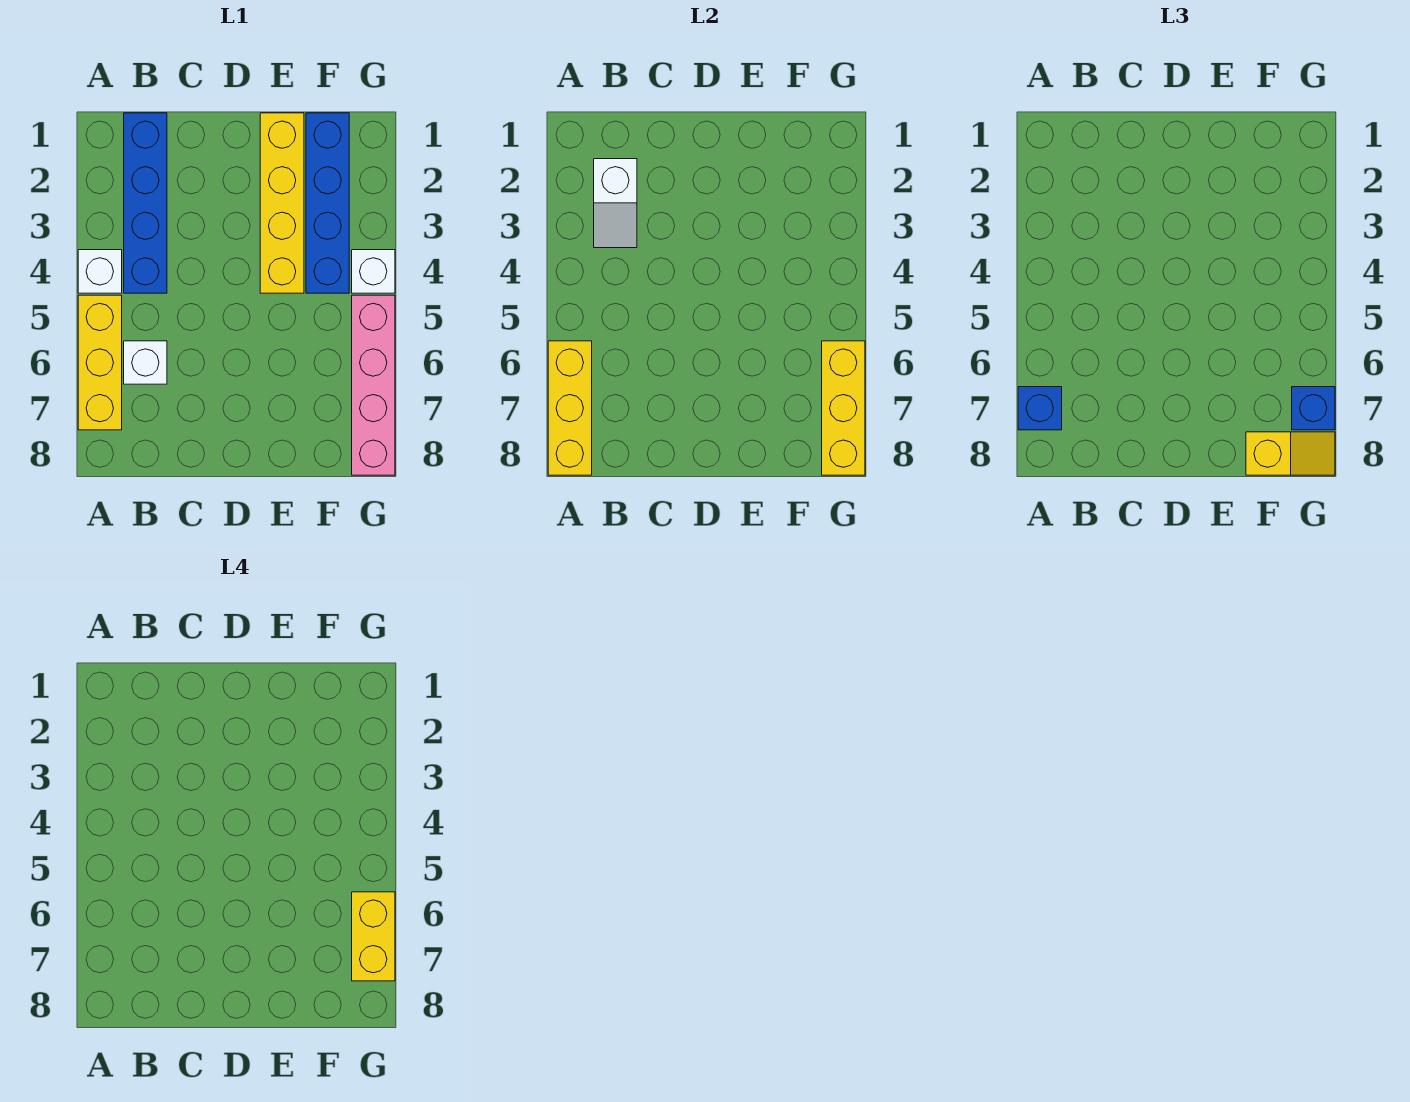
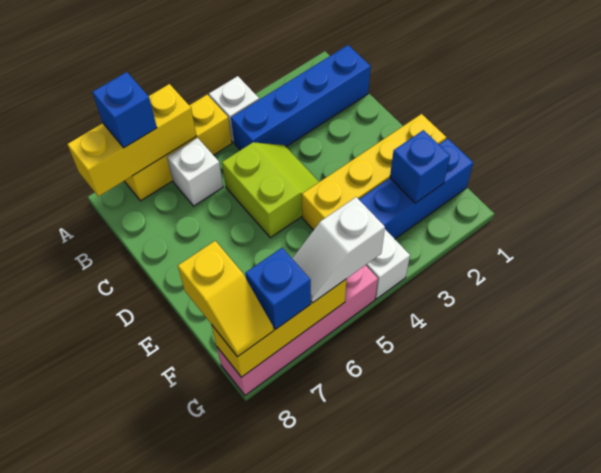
white slope B2:B3 level 2 top 2 -> white slope G5:G6 level 3 top 5
none -> lime slope C4:D5 level 1 top 5
none -> blue brick F2 level 2
yellow brick G6:G7 level 4 -> none

